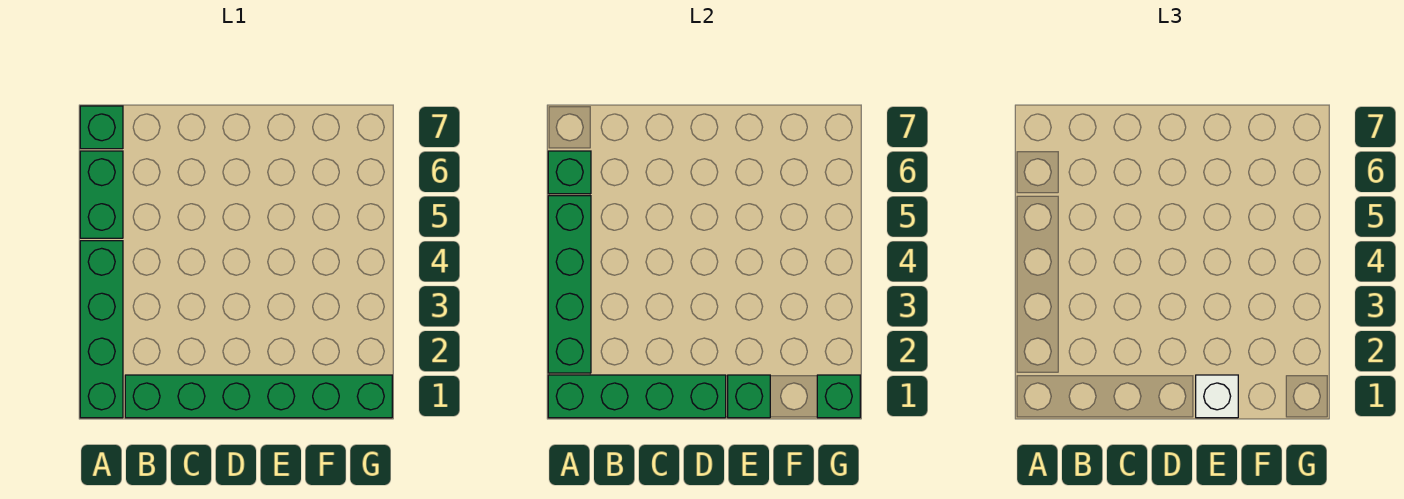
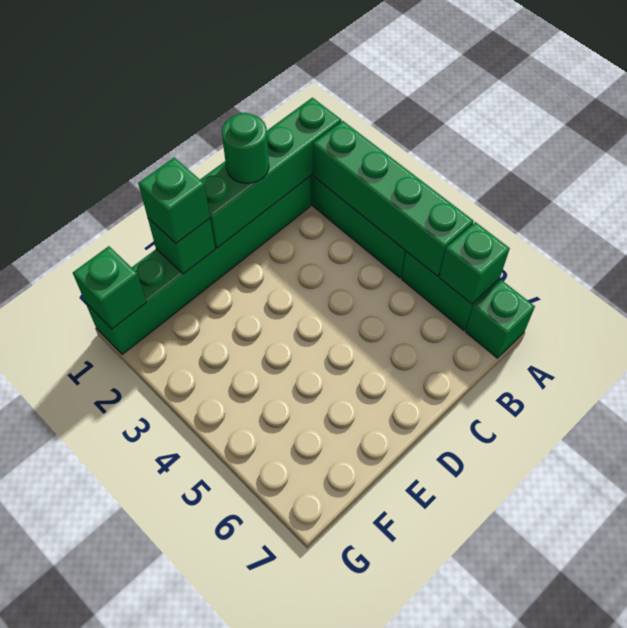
none -> green round brick C1 level 3
white brick E1 level 3 -> green brick E1 level 3

